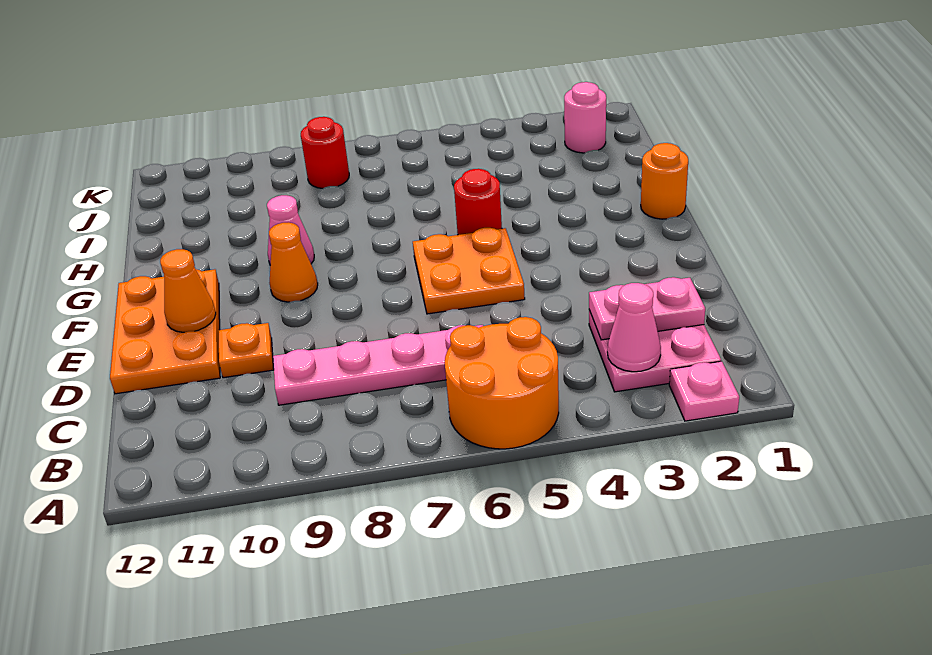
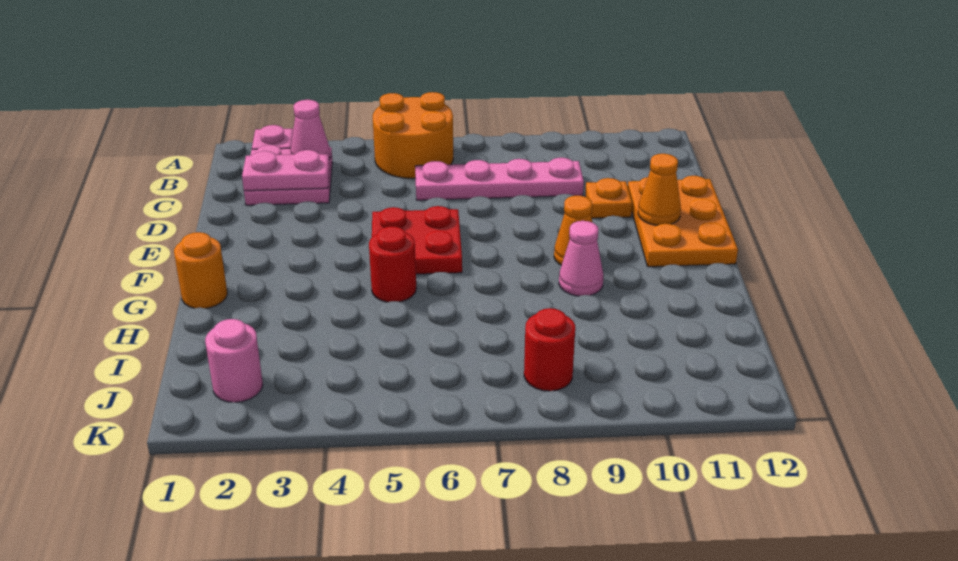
orange plate E5:F6 level 1 -> red plate E5:F6 level 1

